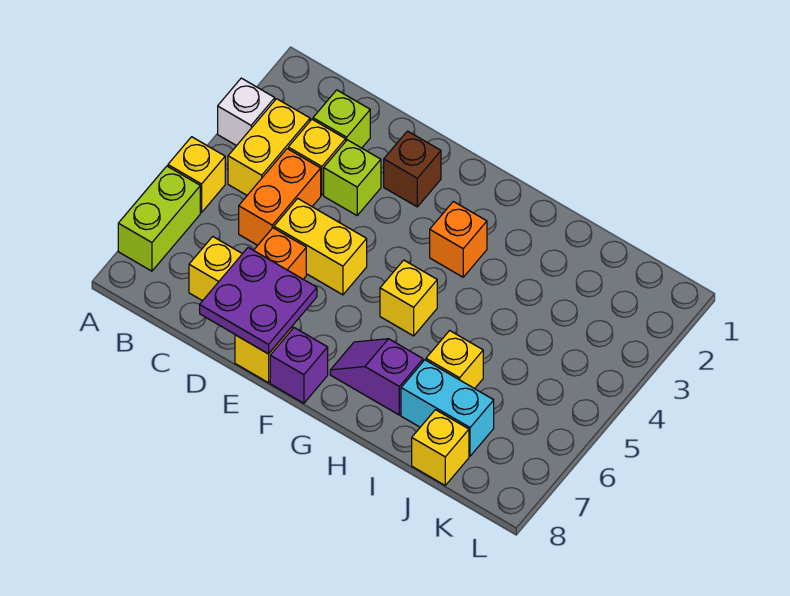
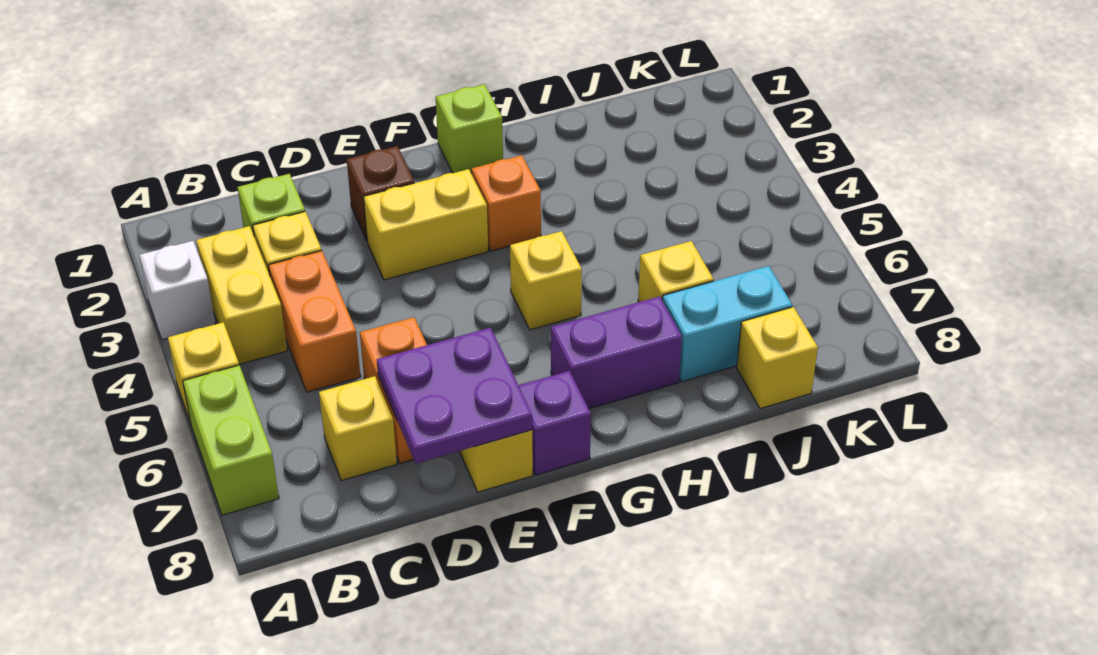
lime brick D3 level 1 -> lime brick G1 level 1
yellow brick D5:E5 level 1 -> yellow brick E3:F3 level 1
purple slope G7:H7 level 1 top H -> purple brick G7:H7 level 1

